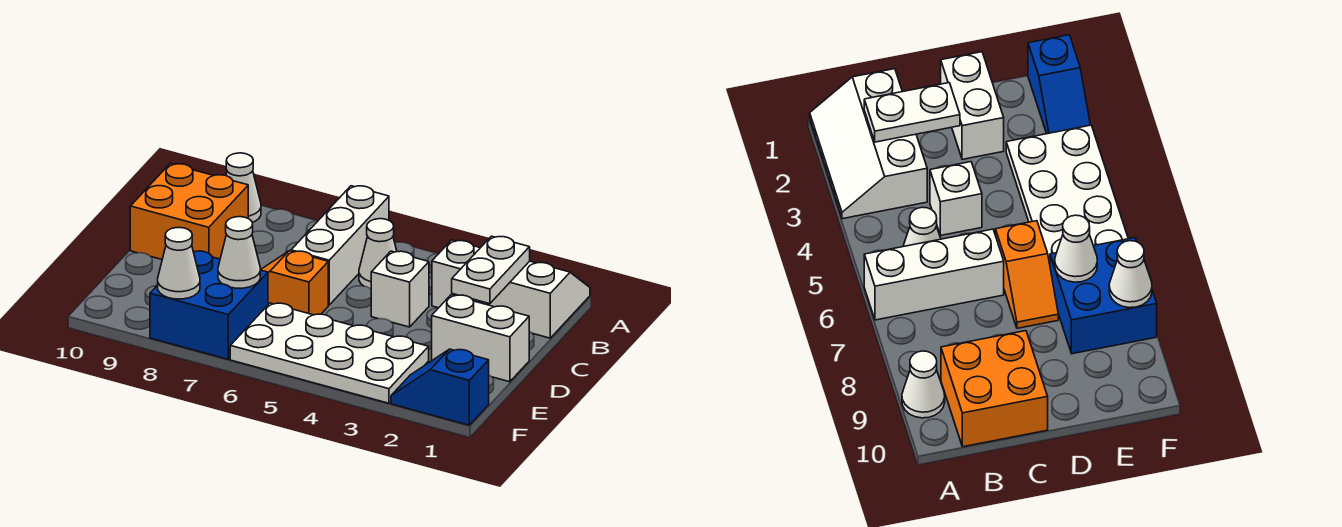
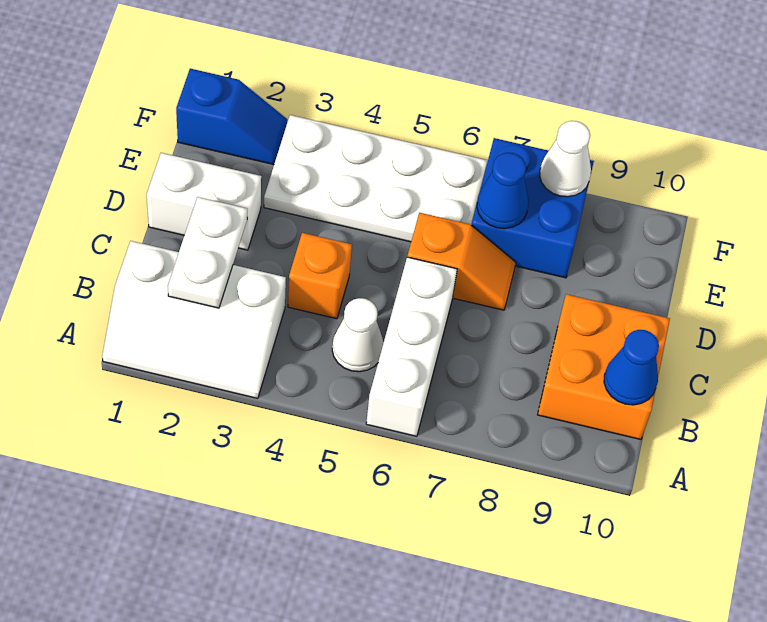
white cone A9 level 1 -> none
none -> blue cone B10 level 2
white brick C4 level 1 -> orange brick C4 level 1
white cone E7 level 2 -> blue cone E7 level 2

